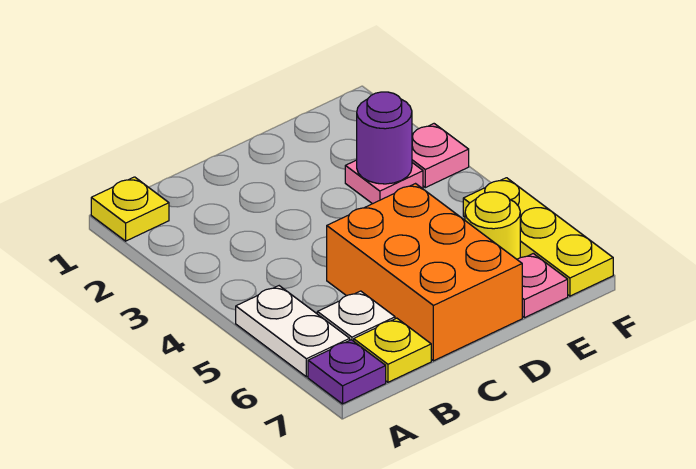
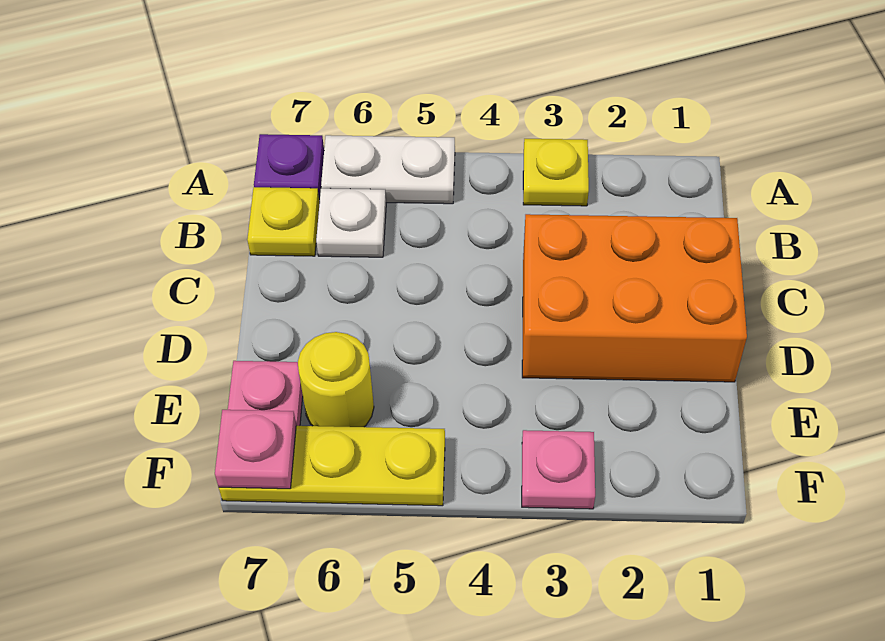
yellow plate A1 level 1 -> yellow plate A3 level 1
orange brick C5:D7 level 1 -> orange brick C1:D3 level 1
pink plate E3 level 1 -> pink plate F7 level 2
purple round brick E3 level 2 -> none

